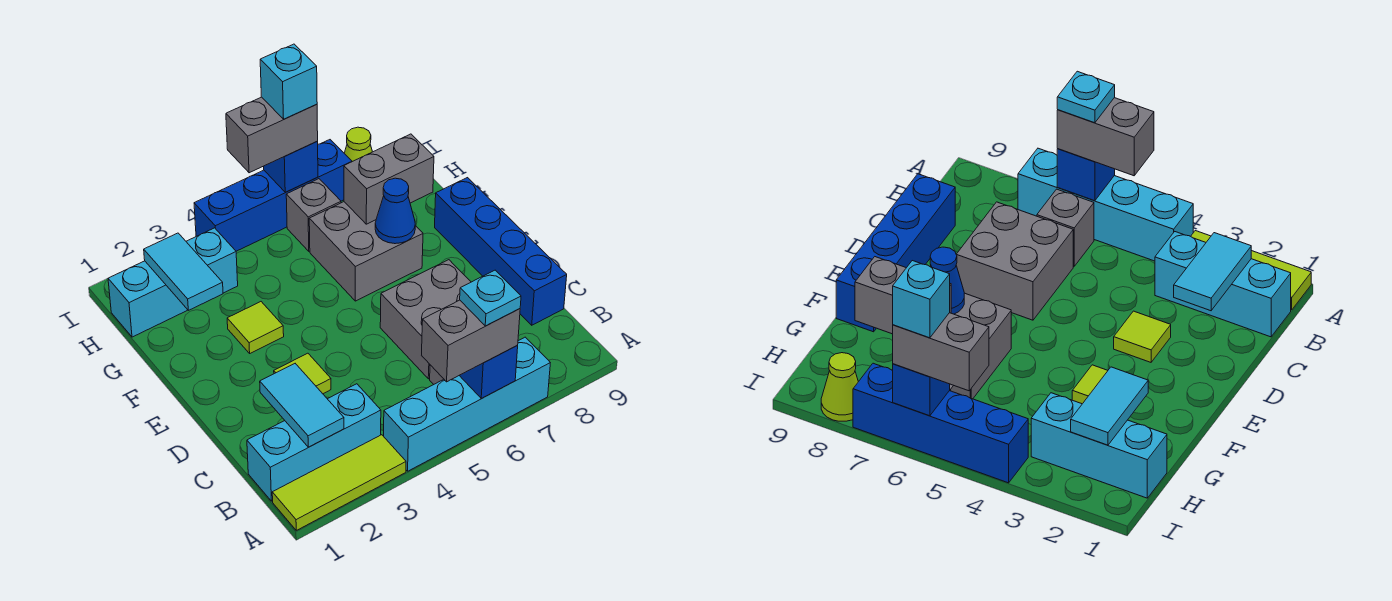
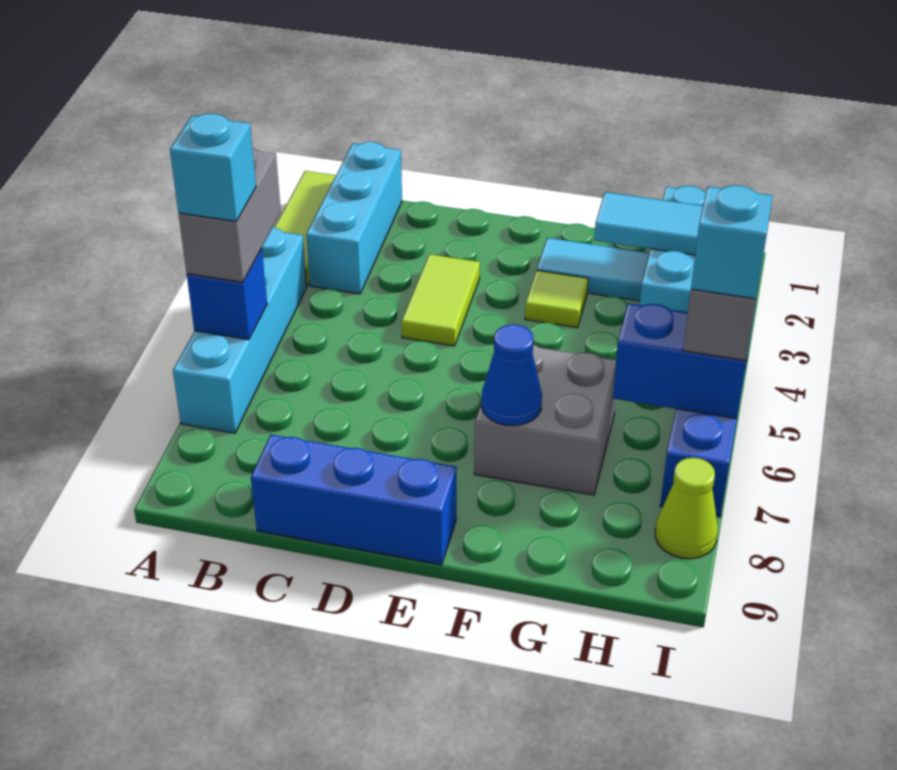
cyan plate A6 level 4 -> cyan brick A6 level 4
cyan tile B2:C2 level 2 -> cyan tile F2:G2 level 1
grey brick B6 level 1 -> none
grey brick C6:D7 level 1 -> none
blue brick C9:F9 level 1 -> blue brick C9:E9 level 1
lime tile D3 level 1 -> lime tile D3:D4 level 1
grey brick G7:G8 level 2 -> none
grey brick H6 level 1 -> none
blue brick I6 level 2 -> blue brick H6:I6 level 2

